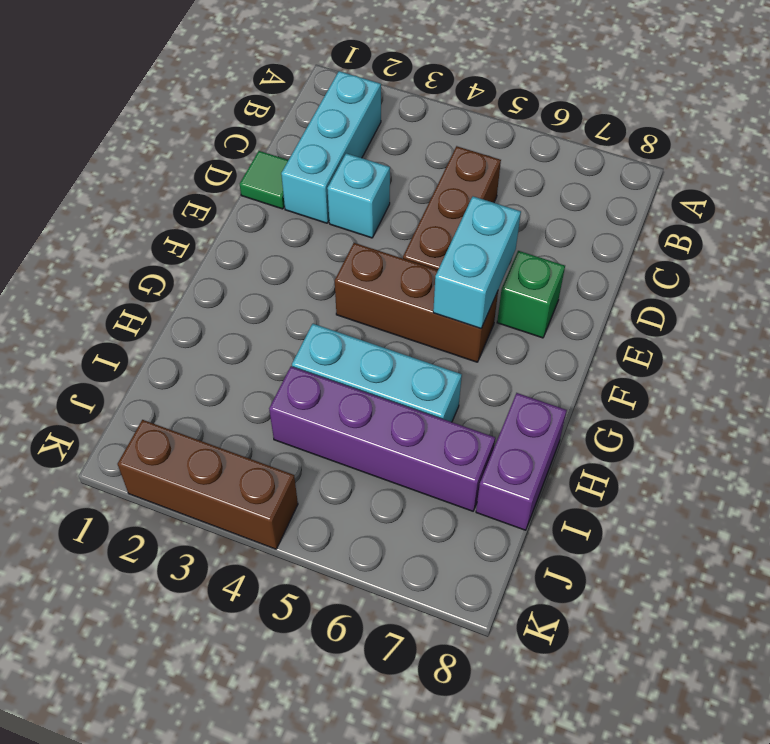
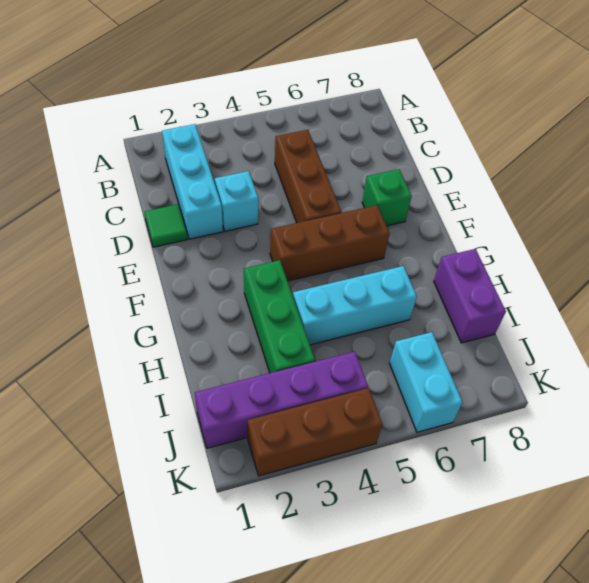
cyan brick E6:F6 level 2 -> cyan brick J6:K6 level 1
none -> green brick G3:I3 level 1
purple brick I4:I7 level 1 -> purple brick J1:J4 level 1

